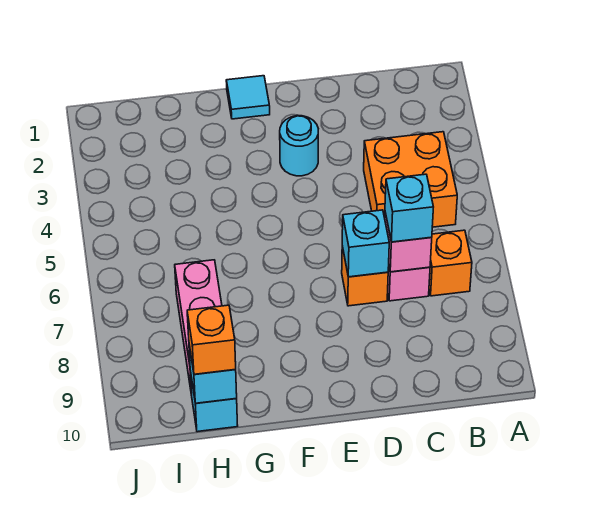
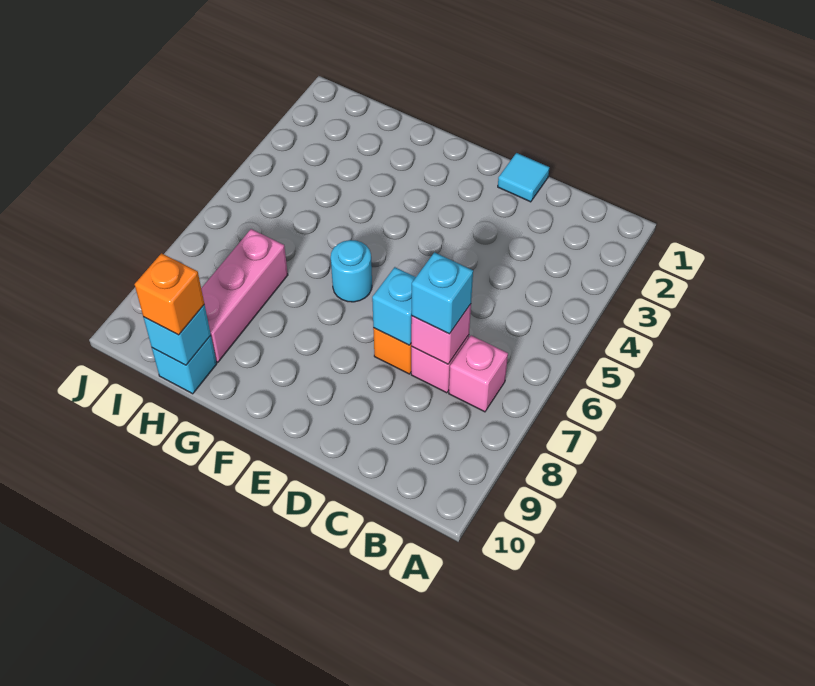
orange brick B4:C5 level 1 -> none
orange brick B7 level 1 -> pink brick B7 level 1
cyan round brick E3 level 1 -> cyan round brick F6 level 1
cyan tile F1 level 1 -> cyan tile D1 level 1

